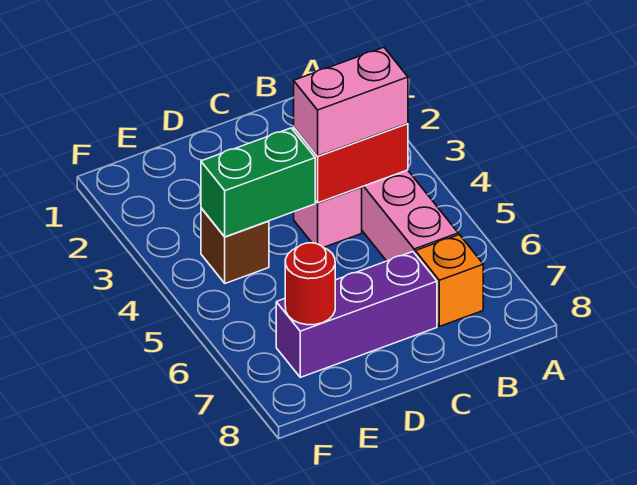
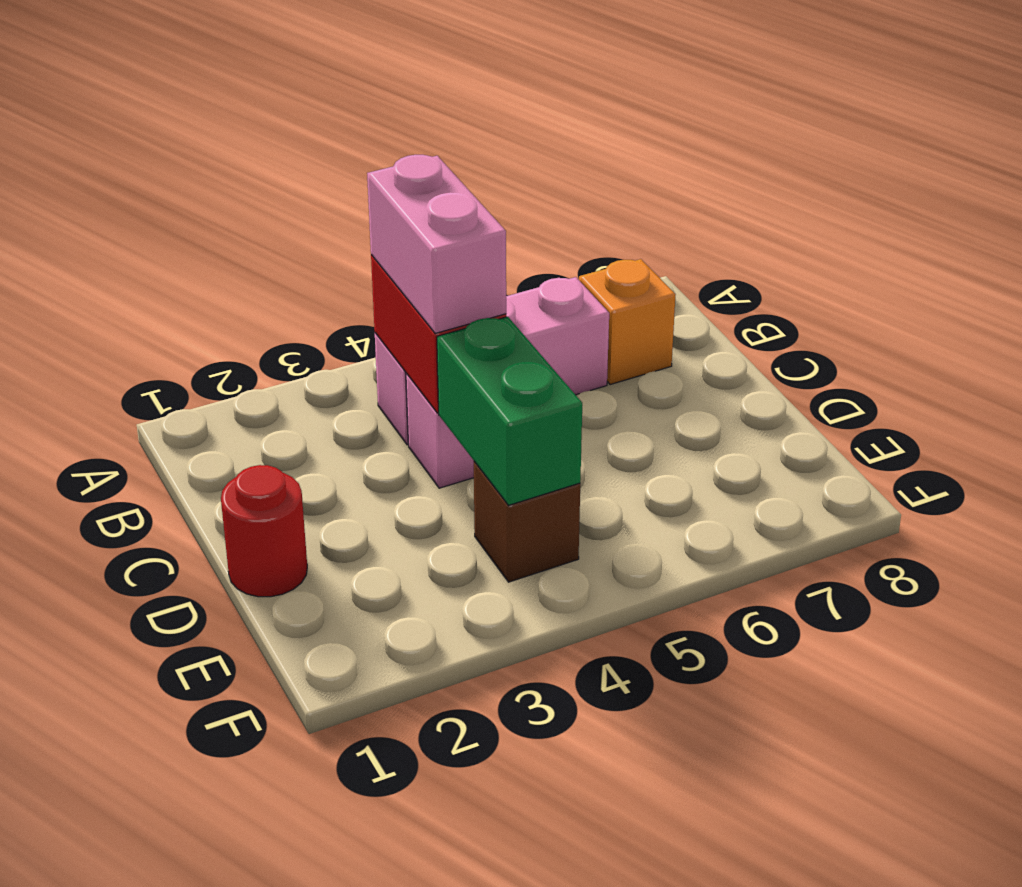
purple brick C7:E7 level 1 -> none
red round brick E7 level 2 -> red round brick D1 level 1

